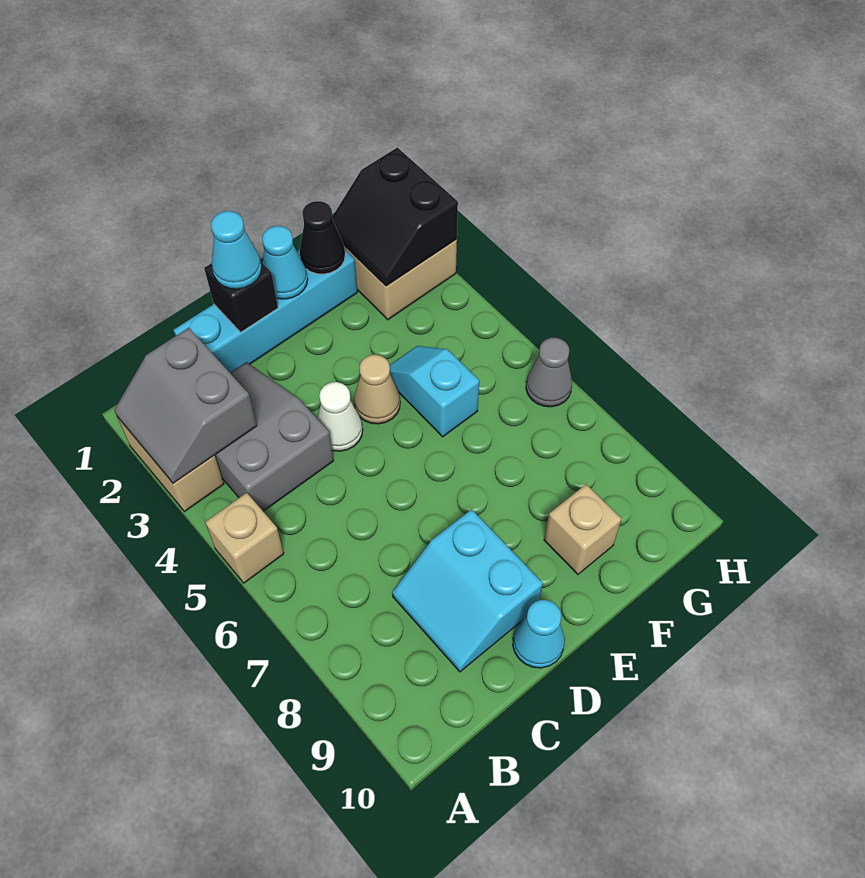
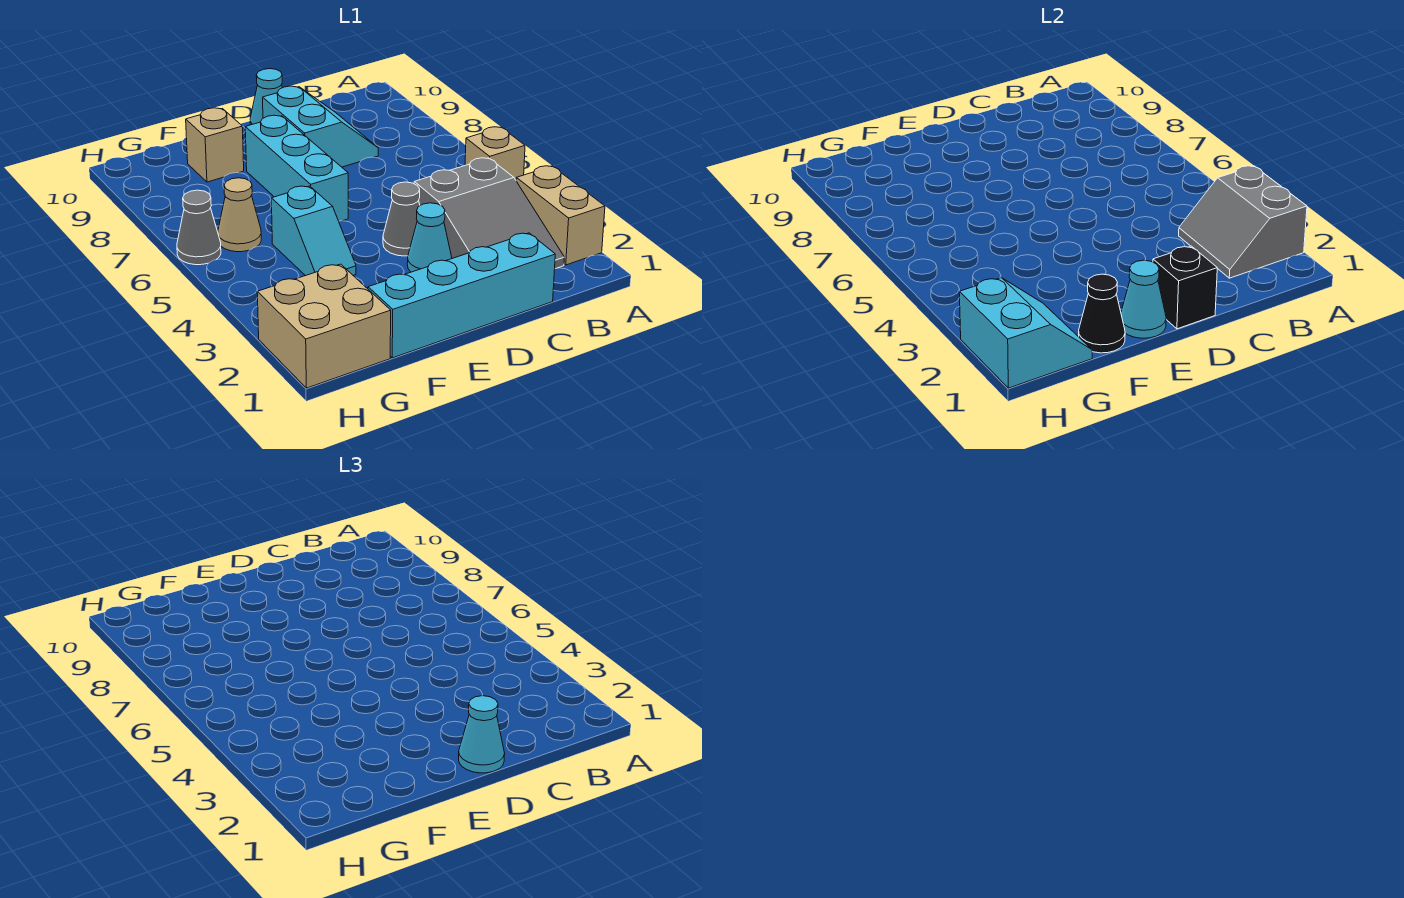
grey slope A2:B3 level 2 top B -> grey slope A2:B3 level 2 top A
none -> cyan cone D3 level 1
white cone D4 level 1 -> grey cone D4 level 1
tan cone E4 level 1 -> tan cone G6 level 1
none -> cyan brick E6:E8 level 1
black slope G1:H2 level 2 top H -> cyan slope G1:H2 level 2 top H

